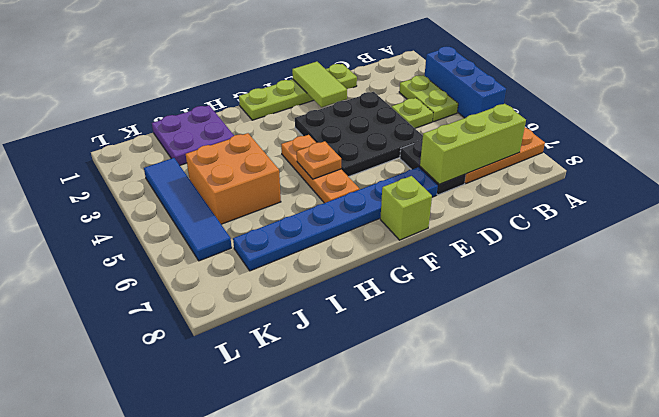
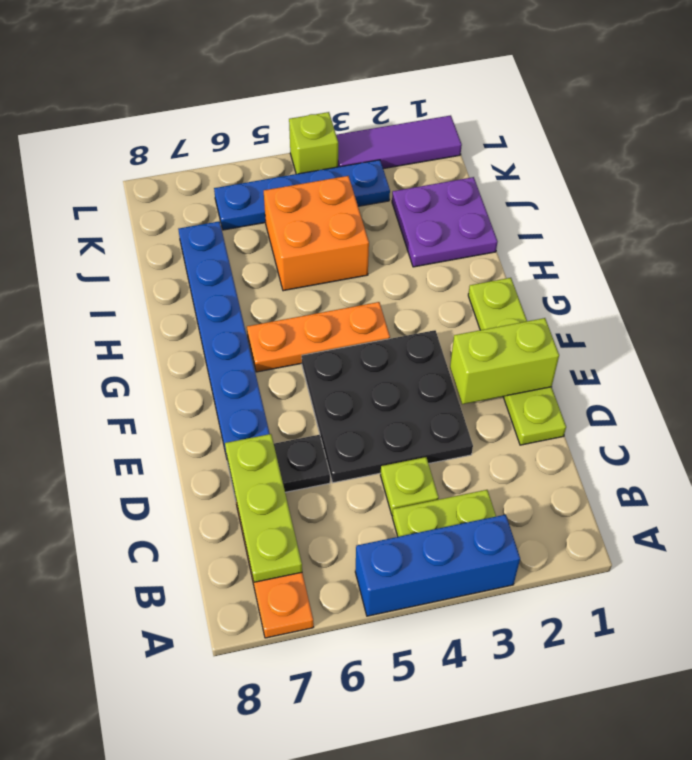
lime brick B7:D7 level 2 -> lime plate B7:D7 level 2
lime tile E1:E2 level 2 -> lime brick E1:E2 level 2
lime brick F8 level 1 -> lime brick L4 level 1
orange plate G5 level 2 -> none
blue tile K3:K6 level 1 -> blue plate K3:K6 level 1
none -> purple tile L1:L3 level 1

